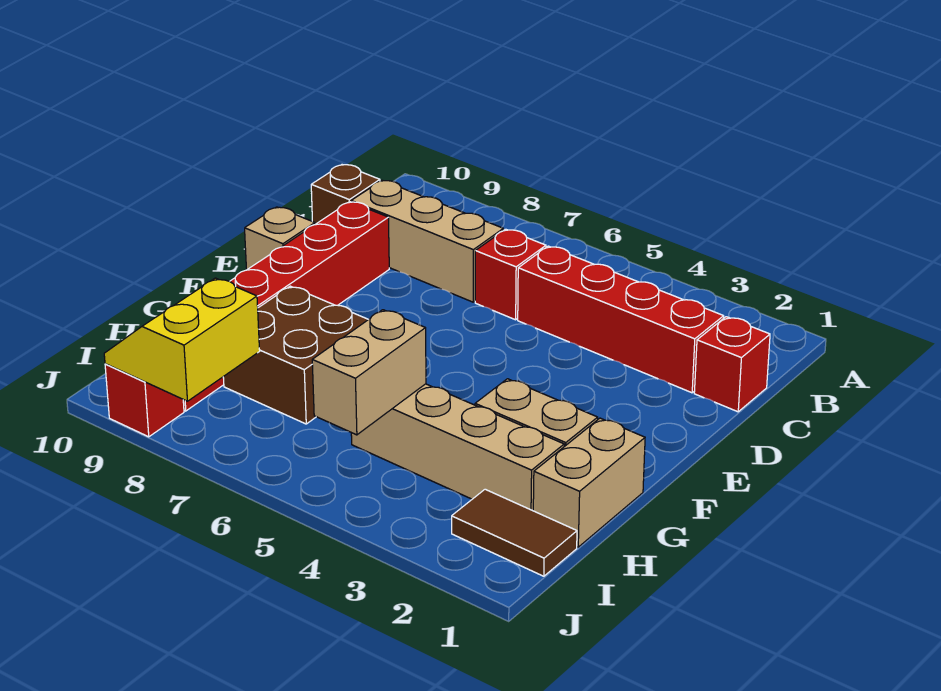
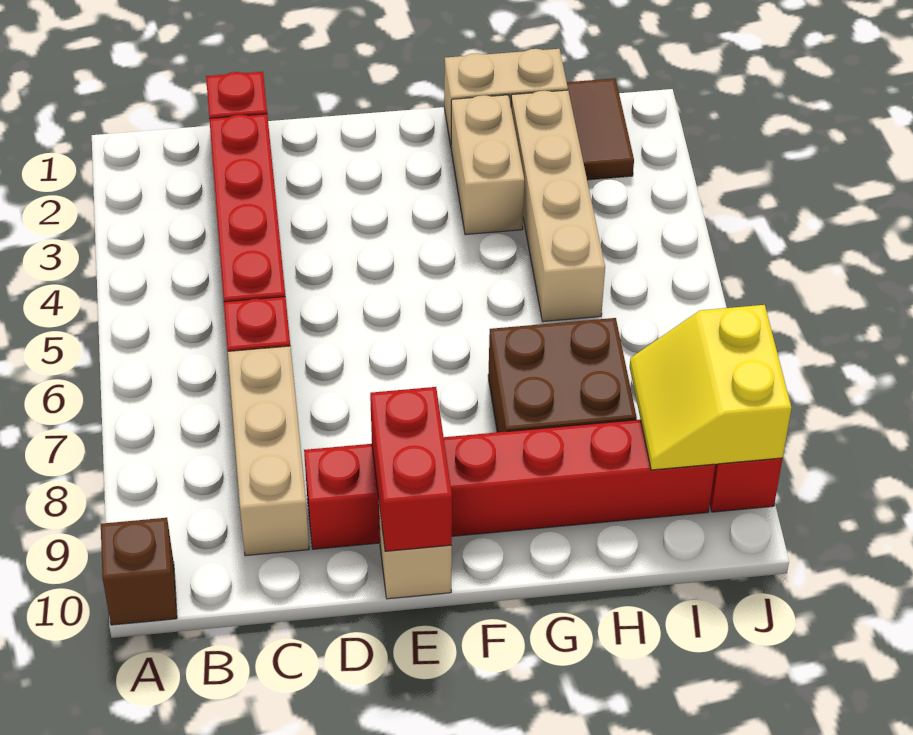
brown brick C10 level 1 -> brown brick A10 level 1
none -> red brick E9:E10 level 2
tan brick H5:I5 level 2 -> none
yellow slope I8:J9 level 2 top 8 -> yellow slope I8:J9 level 2 top J

